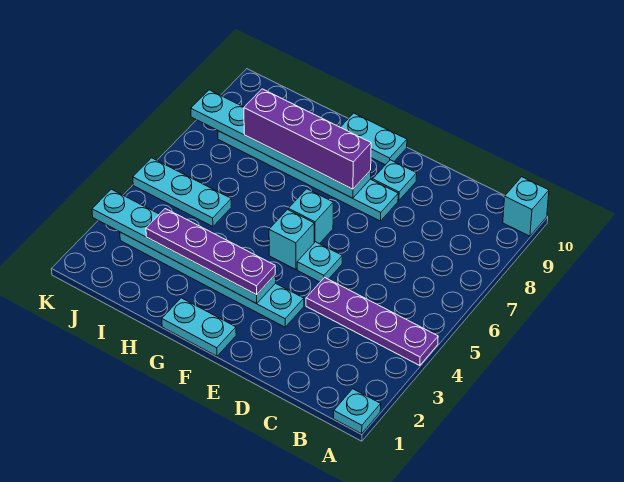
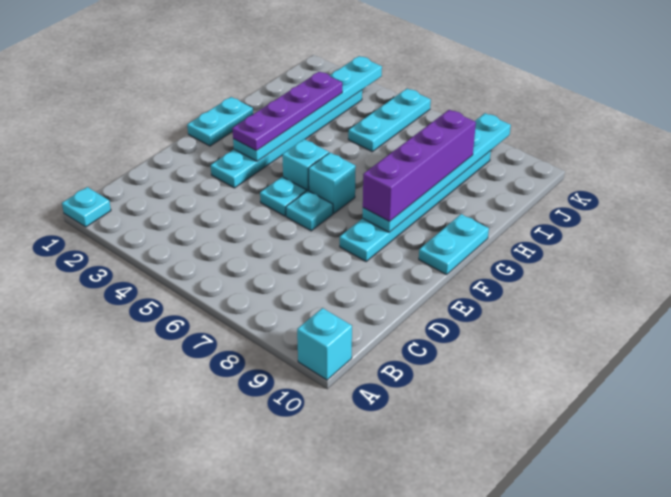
purple plate A4:D4 level 1 -> none
cyan plate E9 level 1 -> cyan plate E6 level 1

